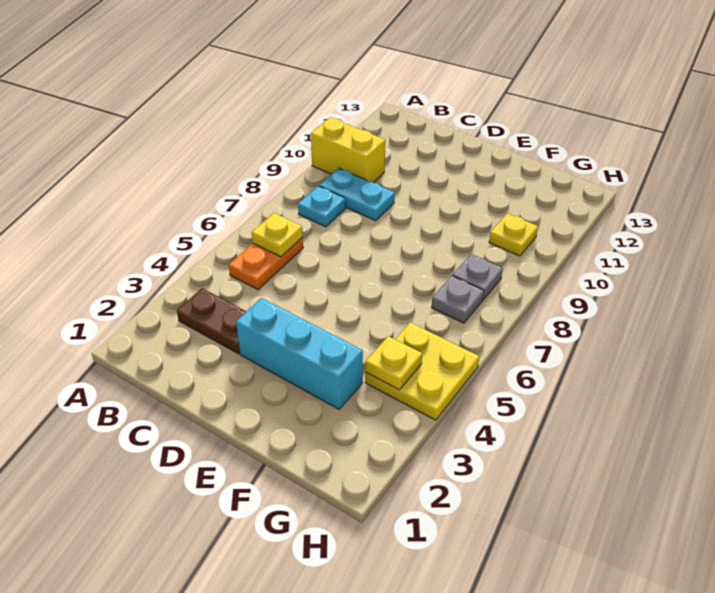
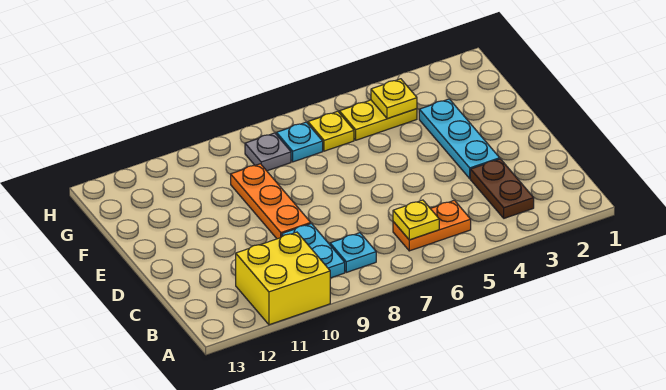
yellow brick A10:B10 level 1 -> yellow brick A10:B11 level 1
cyan brick D3:F3 level 1 -> cyan plate D3:F3 level 1
none -> orange plate D9:F9 level 1
yellow plate G4:H5 level 1 -> yellow plate G4:G5 level 1
grey plate G7 level 1 -> cyan plate G7 level 1
yellow plate G10 level 1 -> yellow plate G6 level 1

